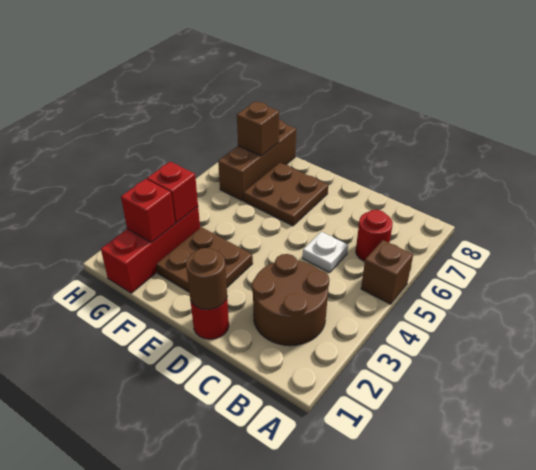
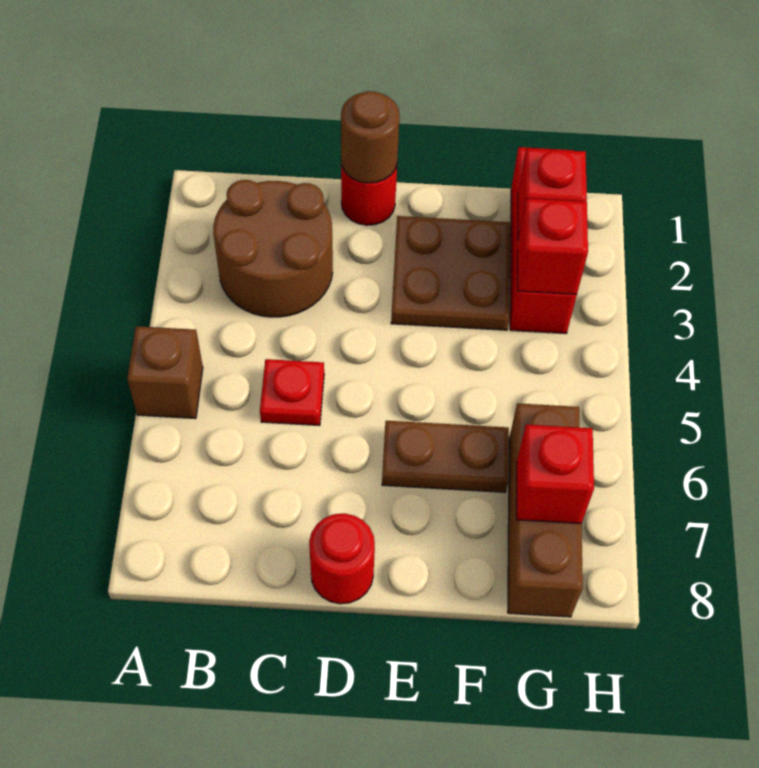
red round brick B6 level 1 -> red round brick D8 level 1
white plate C5 level 1 -> red plate C5 level 1
brown plate E6:F7 level 1 -> brown plate E6:F6 level 1
brown brick G7 level 2 -> red brick G7 level 2

